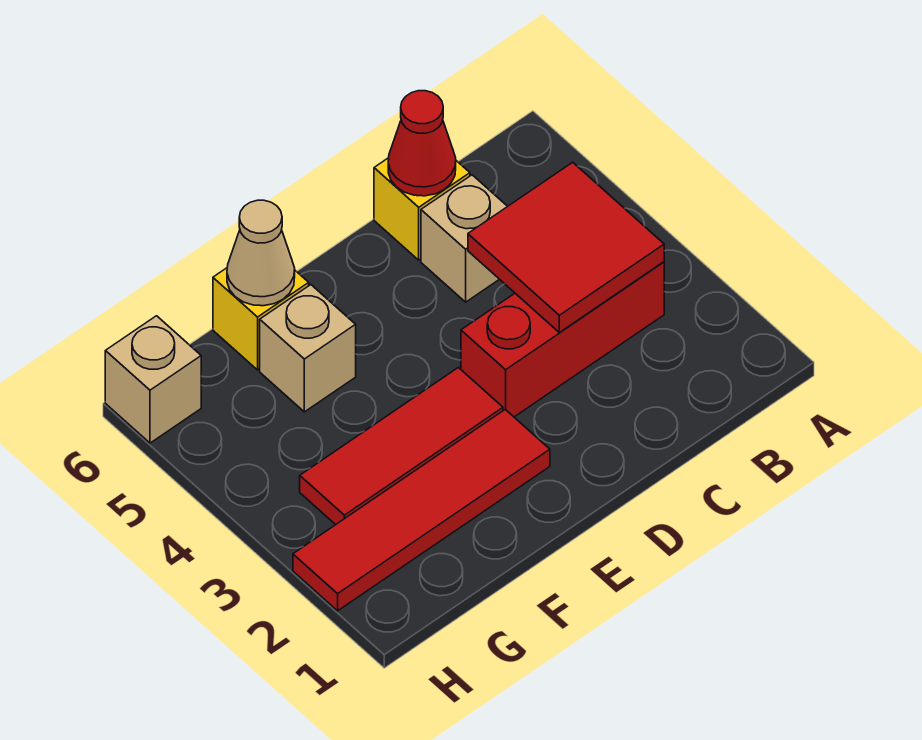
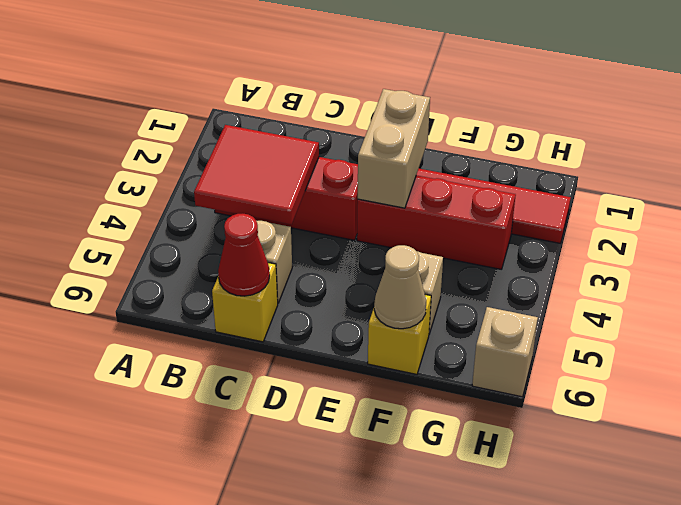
none -> tan brick E2:E3 level 2
red tile E3:G3 level 1 -> red brick E3:G3 level 1

